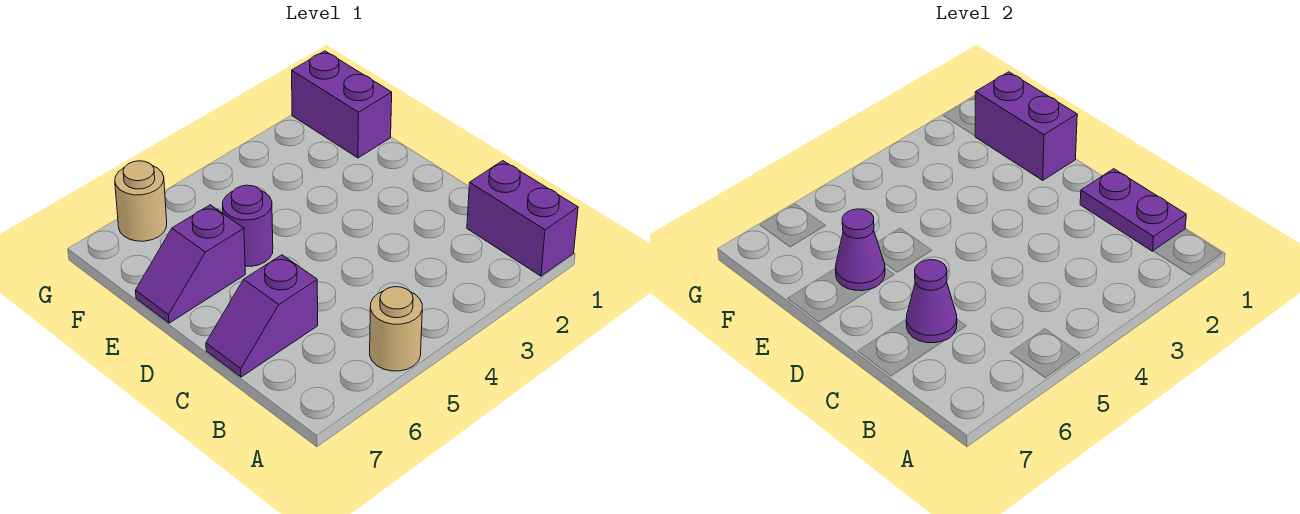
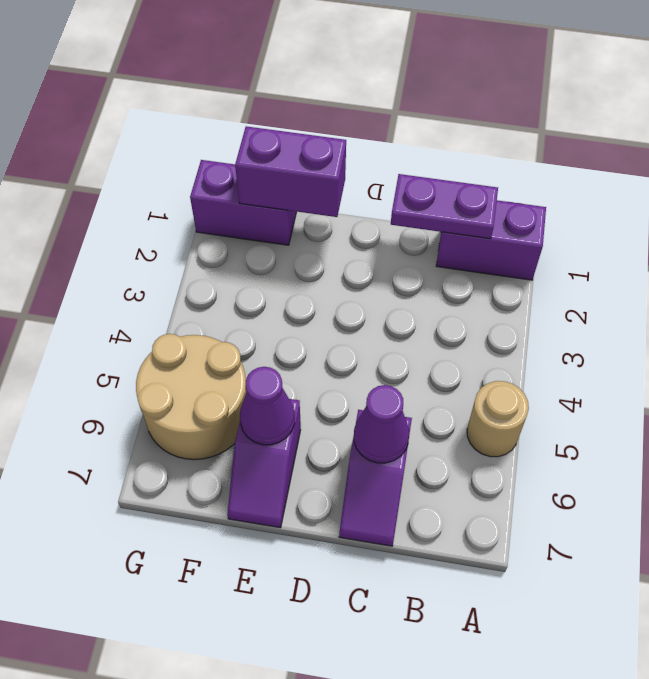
purple round brick E5 level 1 -> none
tan round brick G6 level 1 -> tan round brick F5:G6 level 1

